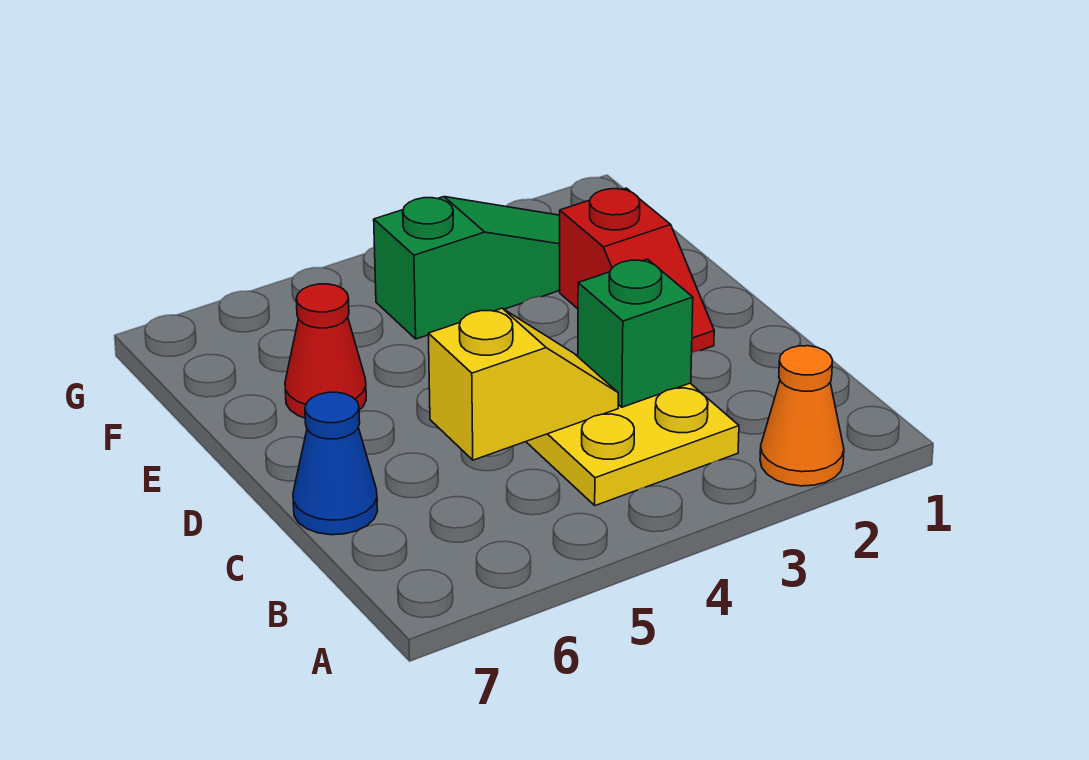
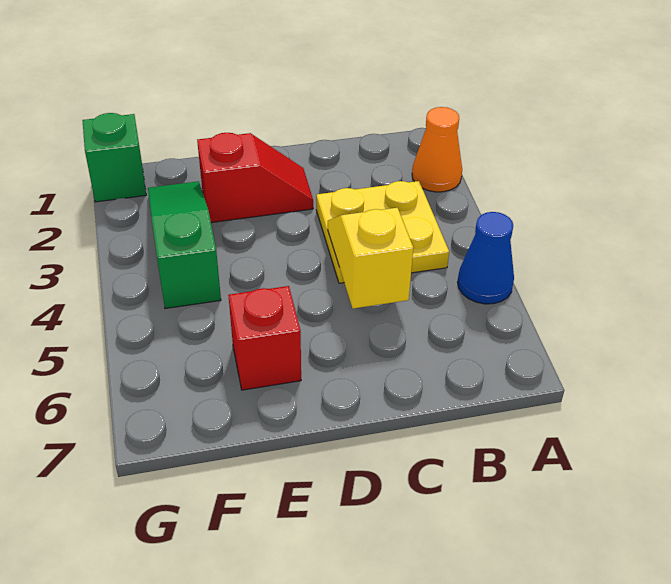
green brick C3 level 2 -> green brick G1 level 1
blue cone C7 level 1 -> blue cone A5 level 1
red cone E6 level 1 -> red brick E6 level 1

